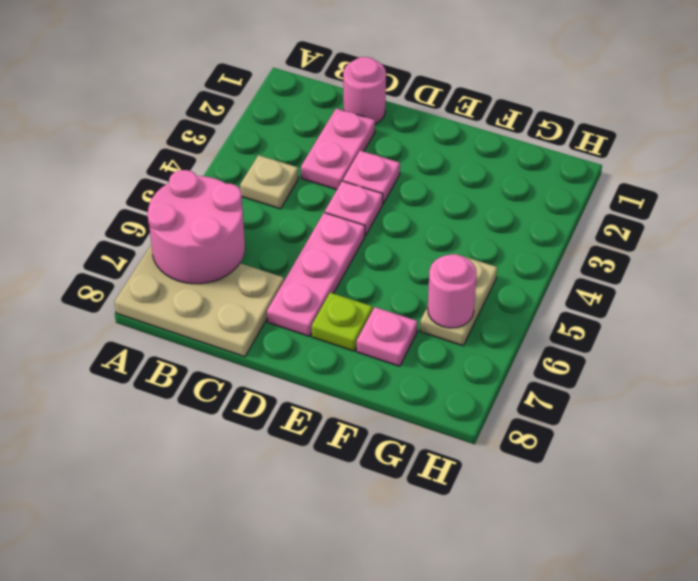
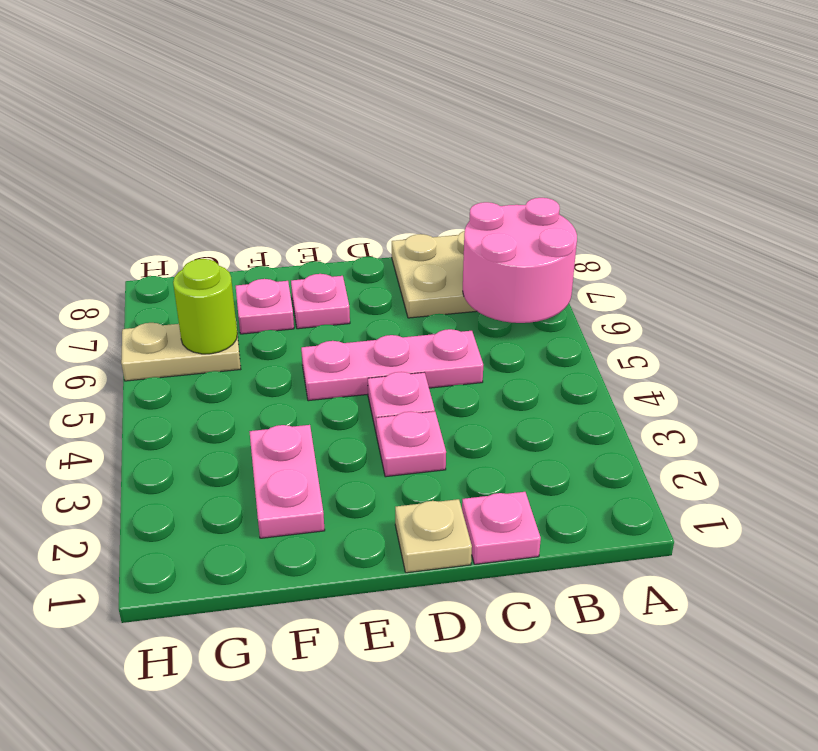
tan plate B4 level 1 -> tan plate D1 level 1
pink round brick C1 level 1 -> pink plate C1 level 1
pink plate C2:C3 level 1 -> pink plate F2:F3 level 1
pink plate D5:D7 level 1 -> pink plate C5:E5 level 1
lime plate E7 level 1 -> pink plate E7 level 1
tan plate G5:G6 level 1 -> tan plate G6:H6 level 1
pink round brick G6 level 2 -> lime round brick G6 level 2

